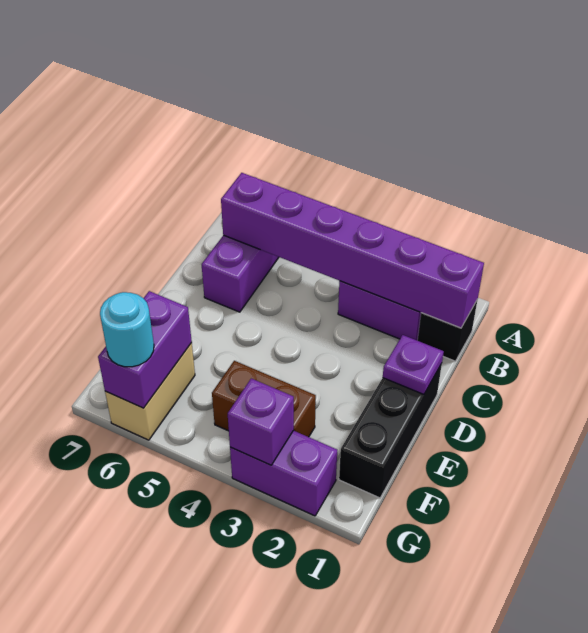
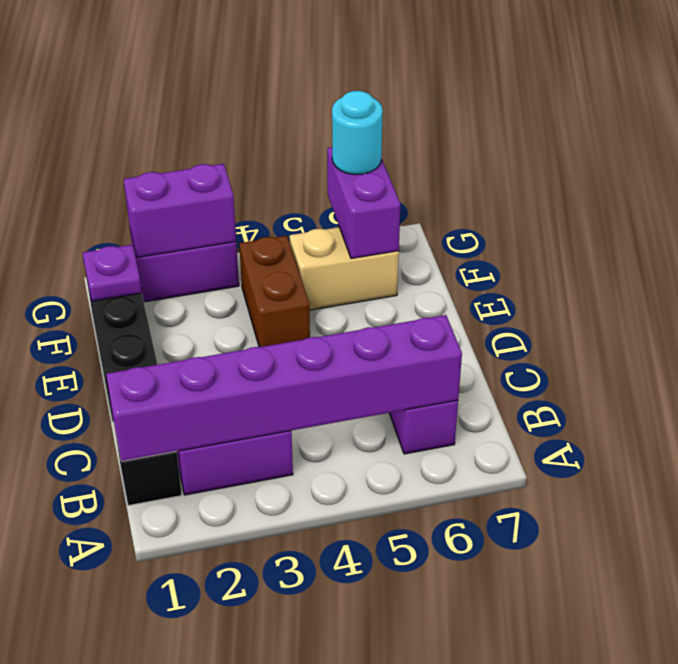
purple plate D1 level 2 -> purple plate F1 level 2
brown brick F3:F4 level 1 -> brown brick E4:F4 level 1
tan brick F6:G6 level 1 -> tan brick F5:F6 level 1
purple brick G3 level 2 -> purple brick G2:G3 level 2

